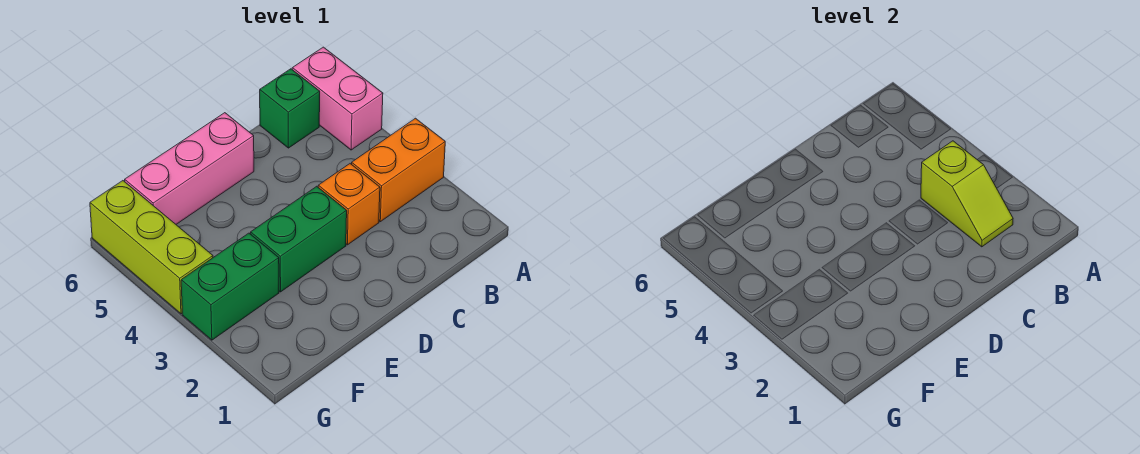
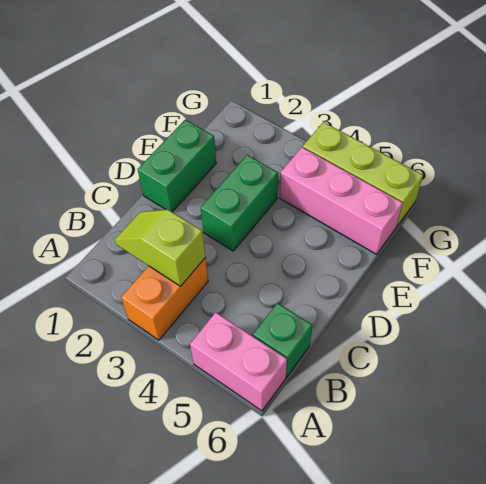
orange brick C3 level 1 -> none
pink brick D6:F6 level 1 -> pink brick F4:F6 level 1
green brick F3:G3 level 1 -> green brick D1:E1 level 1

